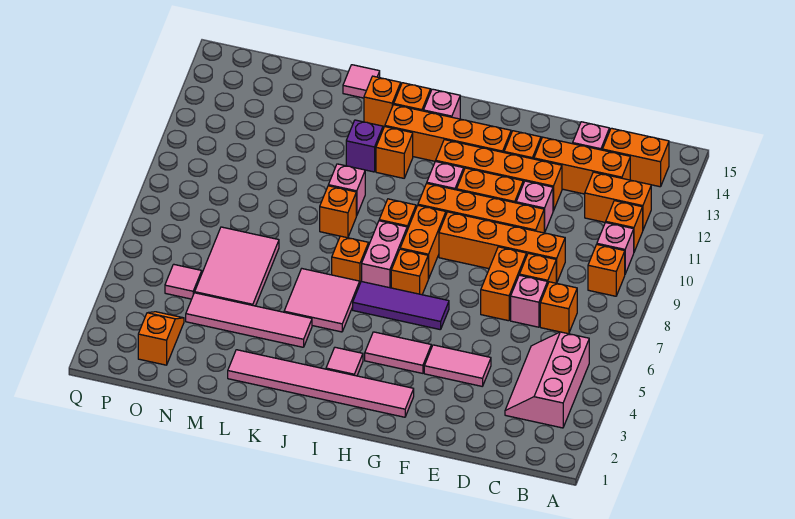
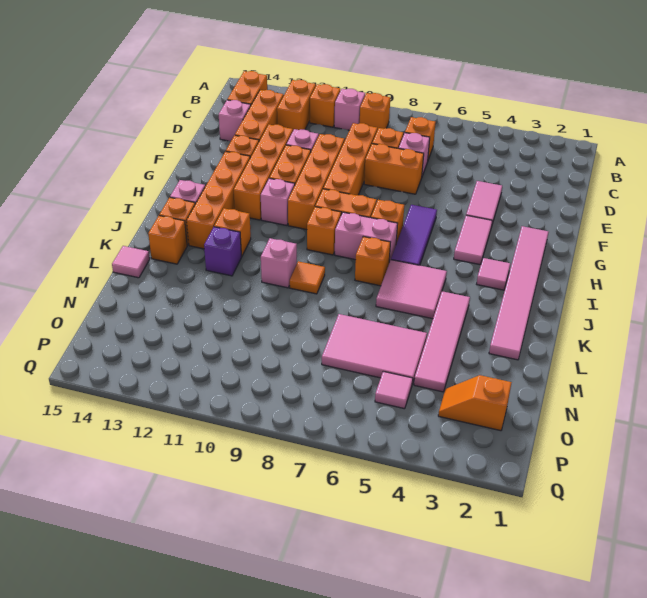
pink slope B3:C5 level 1 top B -> none
orange brick K9 level 1 -> orange tile K9 level 1

